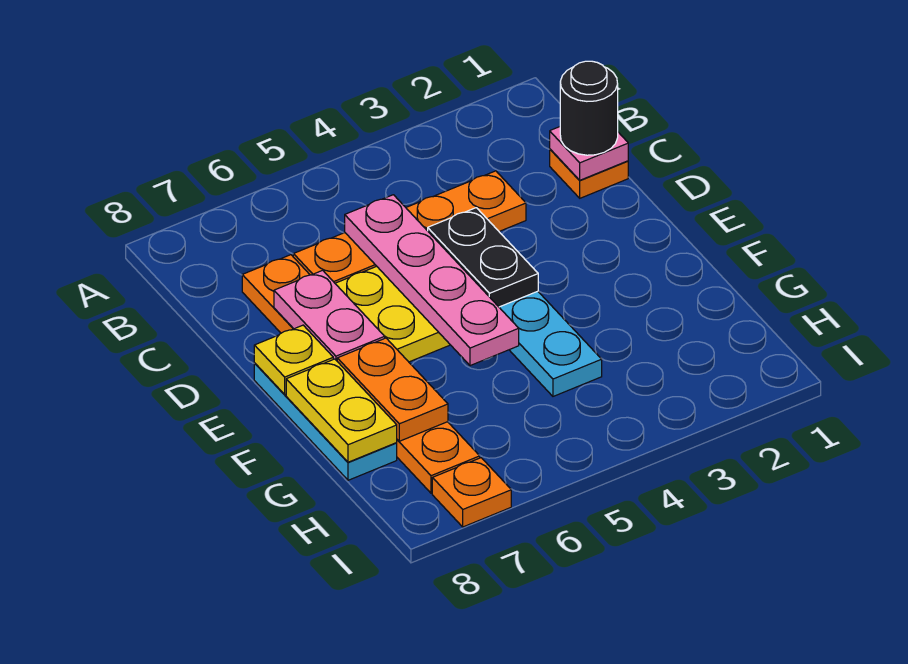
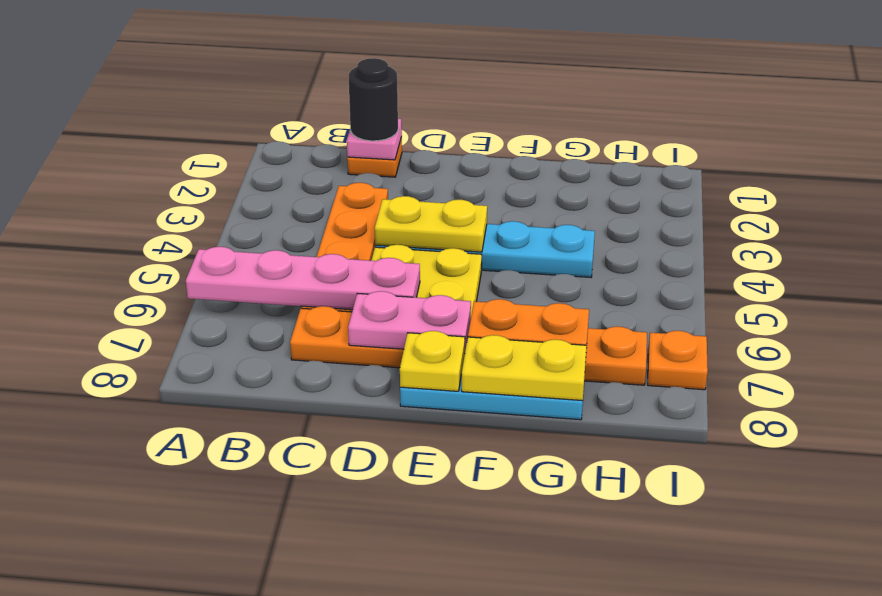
pink plate C5:F5 level 2 -> pink plate A6:D6 level 2
black plate D4:E4 level 2 -> yellow plate D4:E4 level 2

